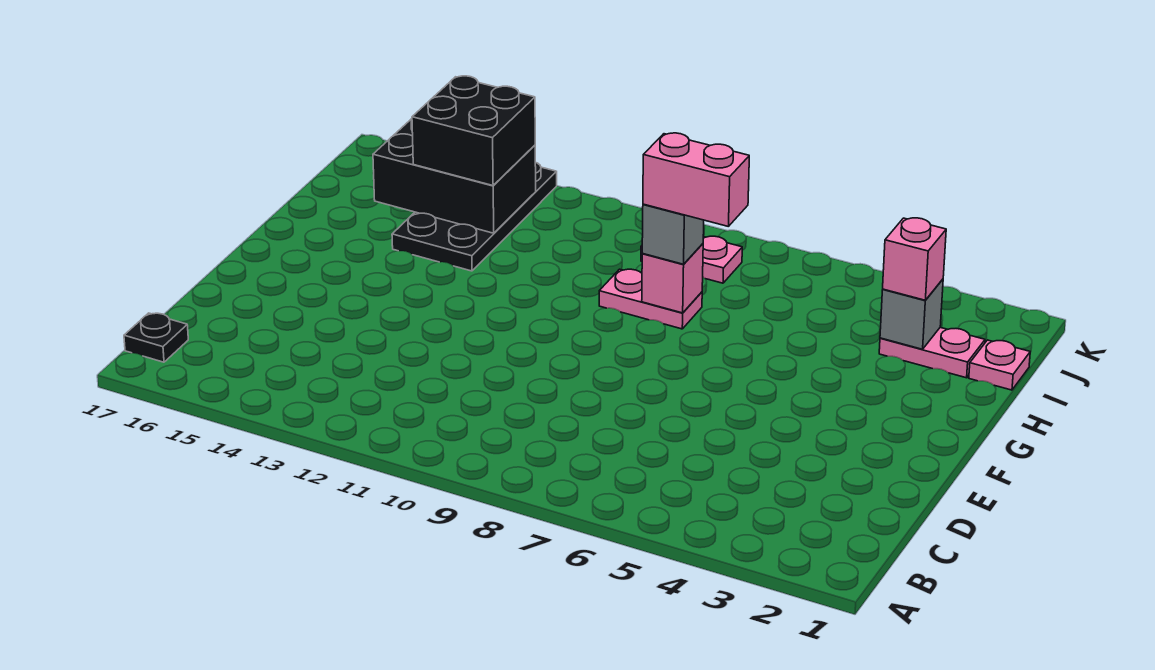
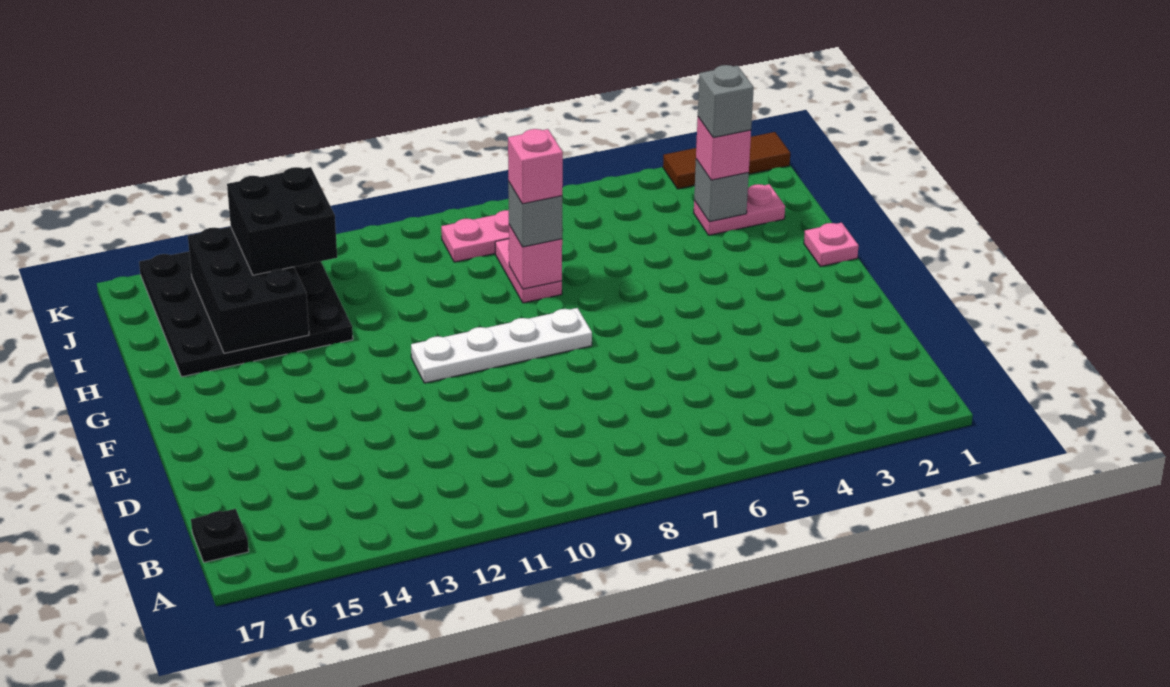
none -> white plate F8:F11 level 1
pink brick H7:H8 level 4 -> pink brick H8 level 4
pink plate H8:H9 level 1 -> pink plate H8:I8 level 1
black plate H13:K14 level 1 -> black plate H13:K16 level 1
pink plate I1 level 1 -> pink plate G1 level 1
none -> grey brick I3 level 4
black brick I13:J15 level 2 -> black brick H14:J15 level 2
none -> brown tile K1:K3 level 1

